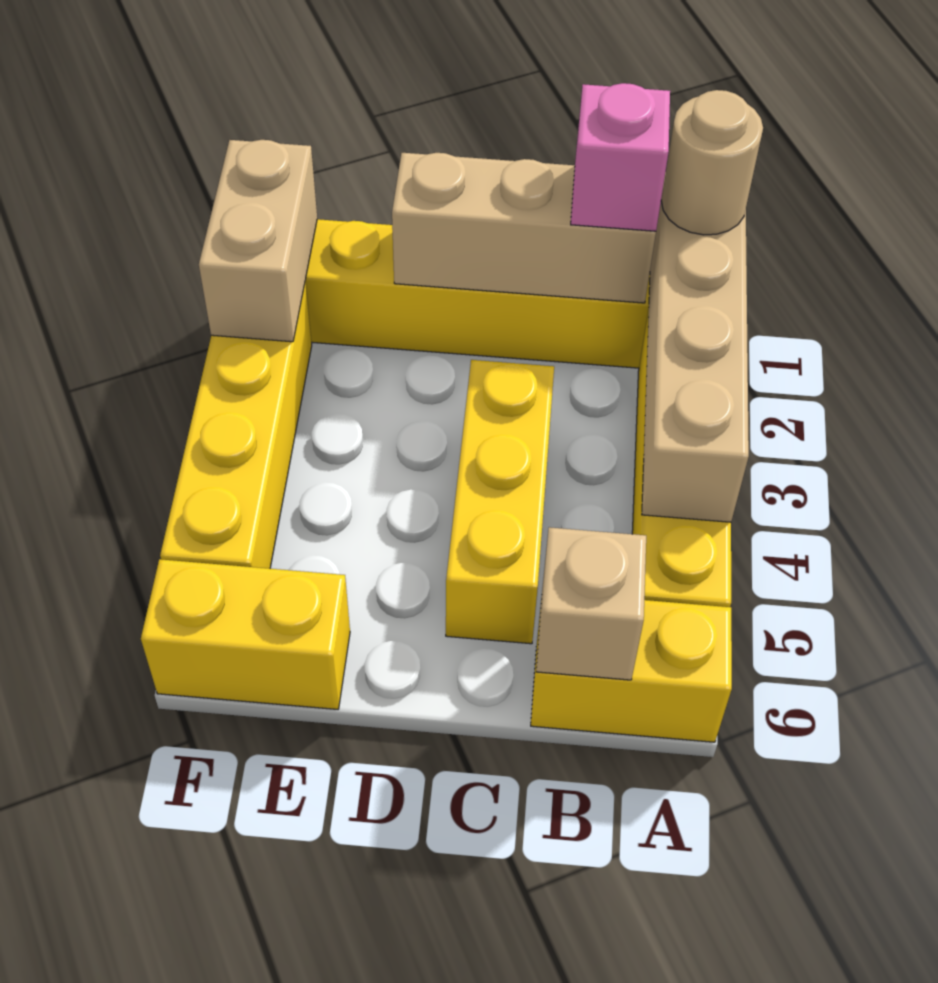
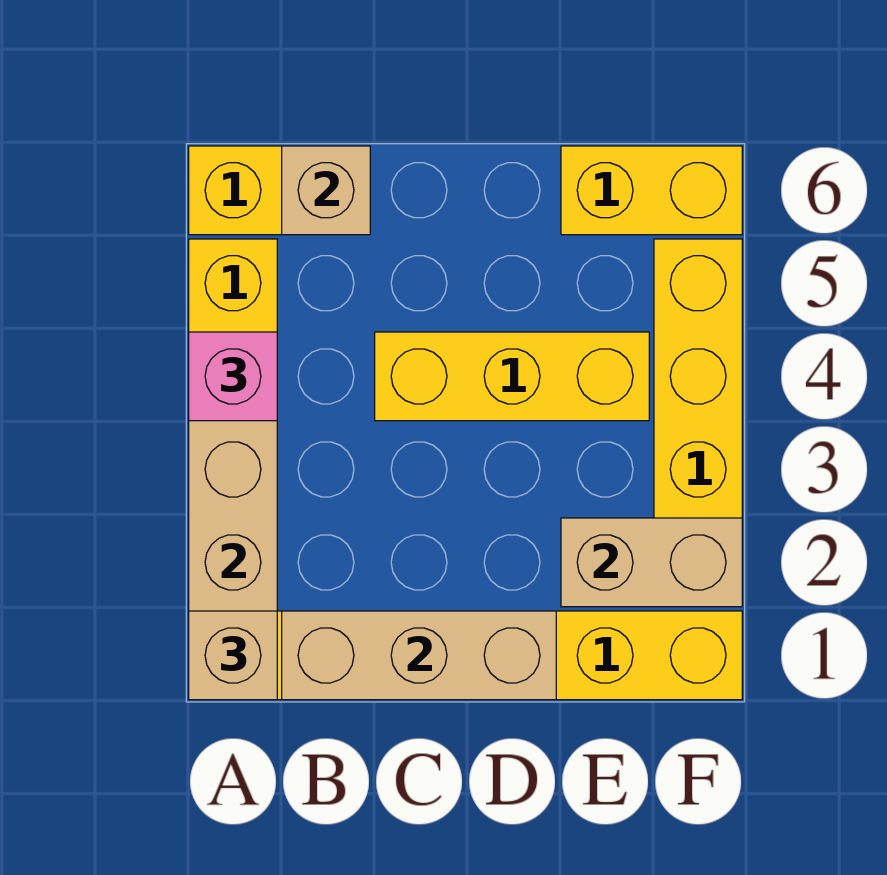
tan round brick A1 level 3 -> tan brick A1 level 3
pink brick B1 level 3 -> pink brick A4 level 3
yellow brick C3:C5 level 1 -> yellow brick C4:E4 level 1
tan brick F1:F2 level 2 -> tan brick E2:F2 level 2

